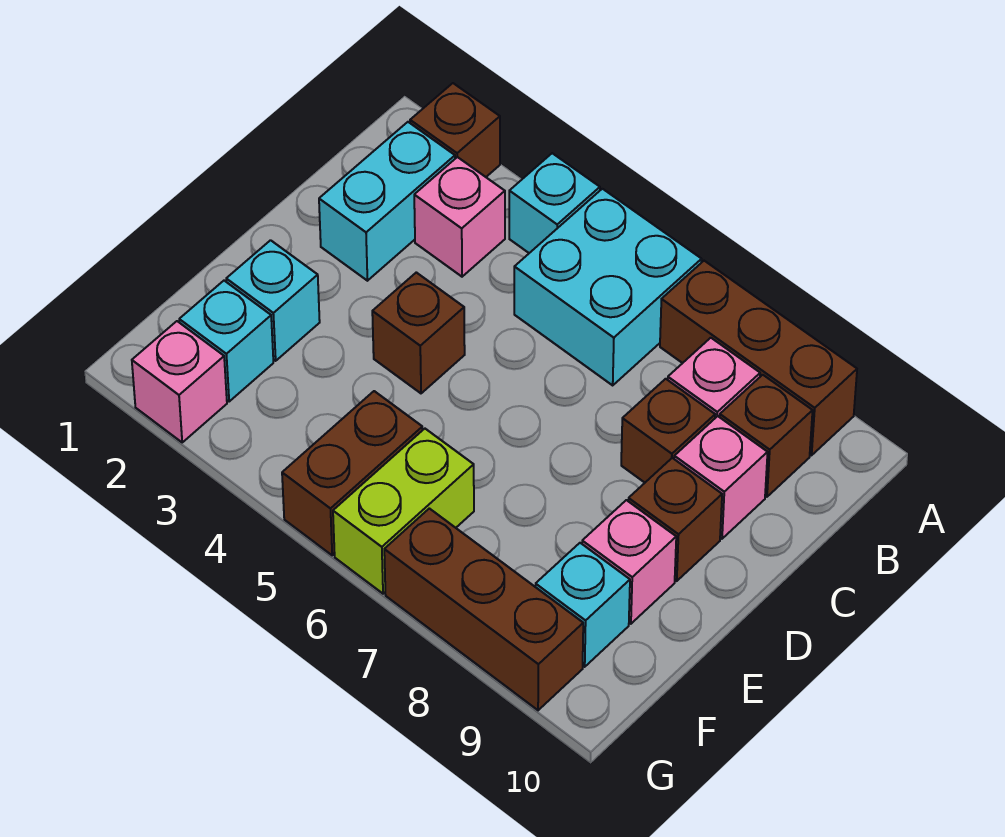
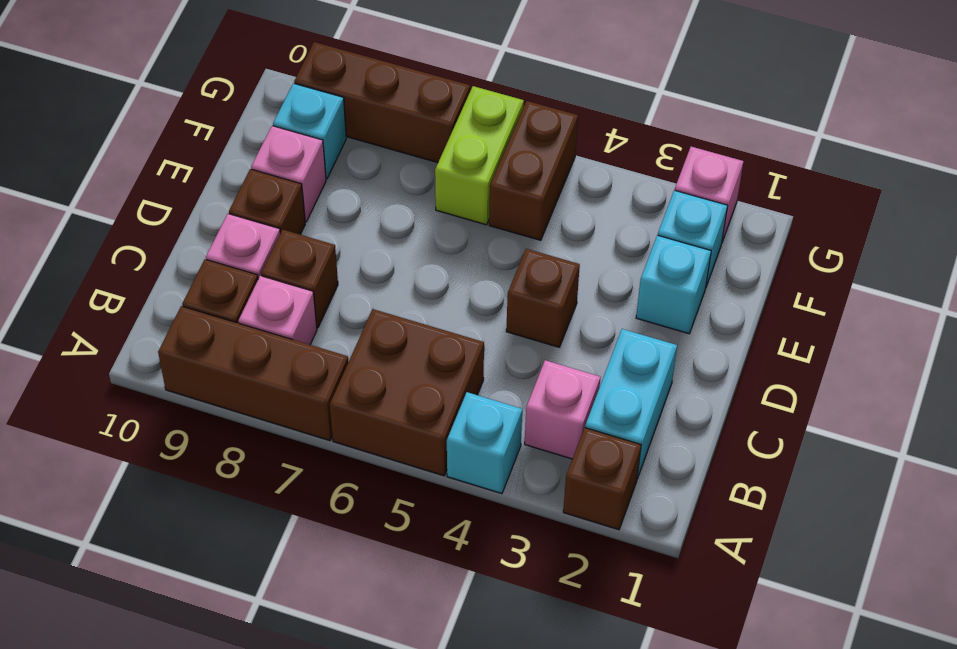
cyan brick A5:B6 level 1 -> brown brick A5:B6 level 1

